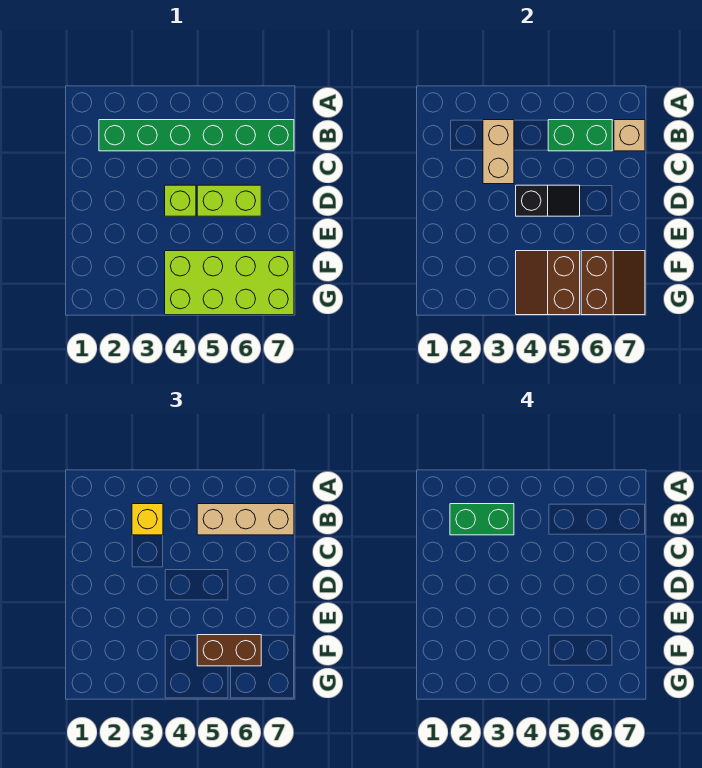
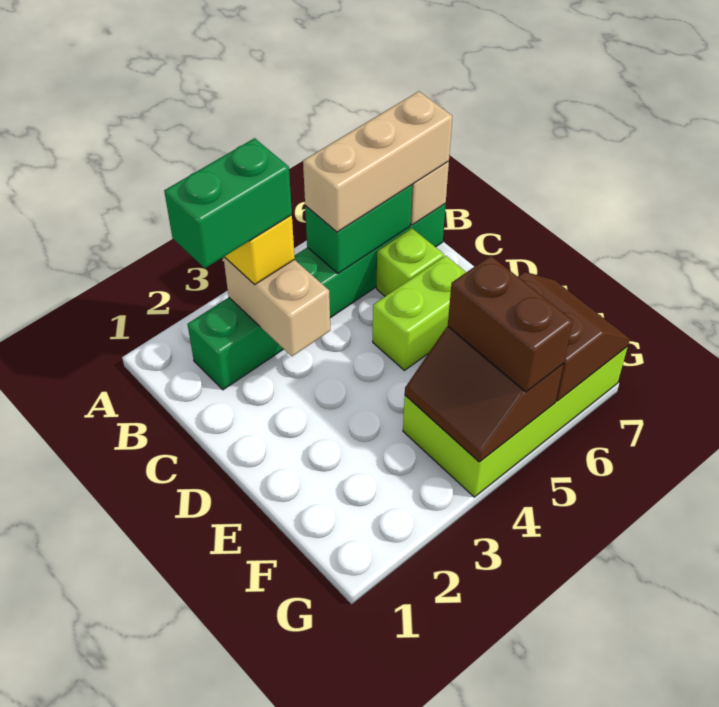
lime brick D4 level 1 -> lime brick C6 level 1
black slope D4:D5 level 2 top 4 -> none
brown brick F5:F6 level 3 -> brown brick F5:G5 level 3

